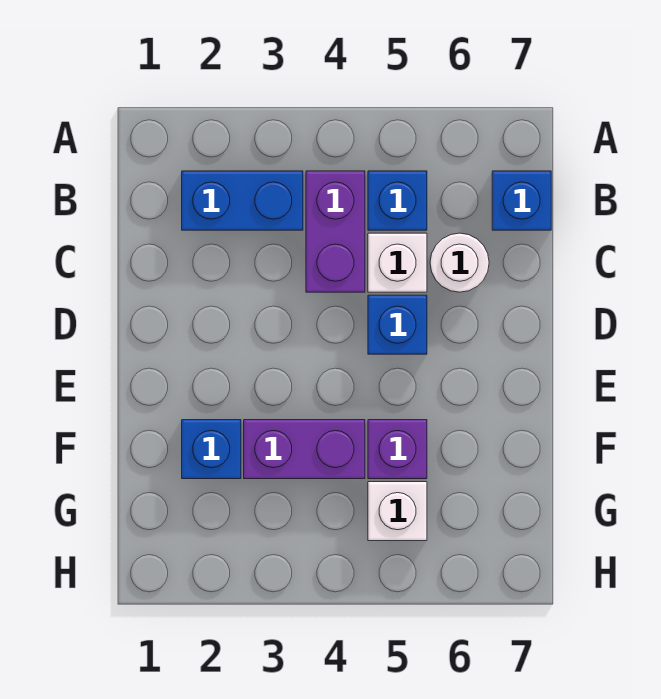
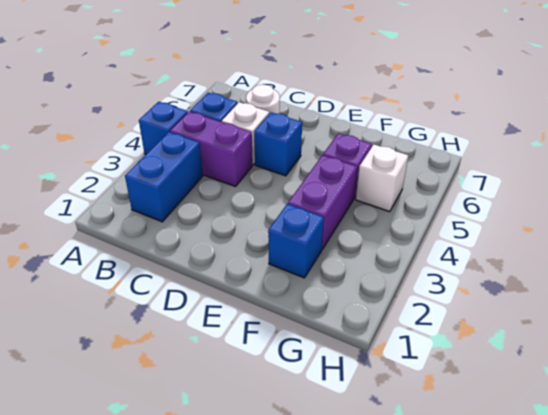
blue brick B7 level 1 -> blue brick A4 level 1

